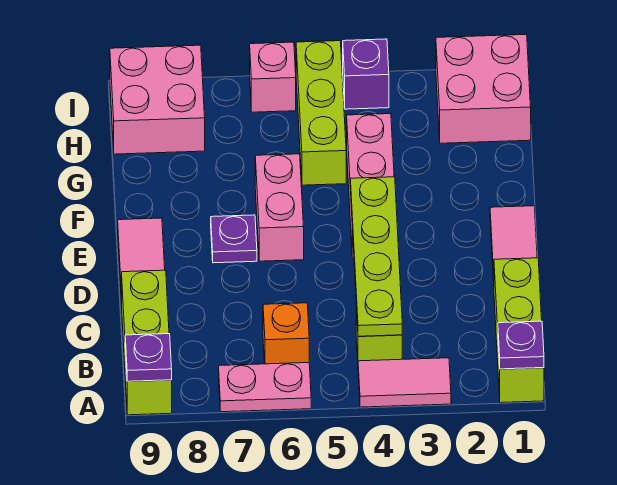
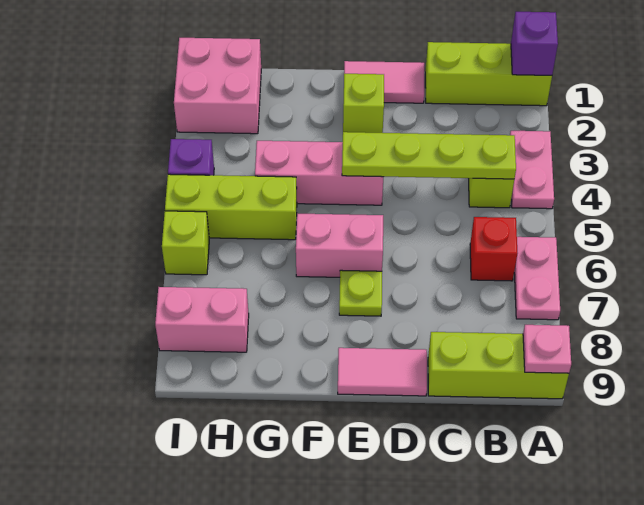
purple plate A1 level 2 -> purple brick A1 level 2
pink tile A3:A4 level 1 -> pink plate A3:A4 level 1
purple plate A9 level 2 -> pink plate A9 level 2
orange brick B6 level 1 -> red brick B6 level 1
none -> lime brick E2 level 1
purple plate E7 level 1 -> lime plate E7 level 1
pink brick H8:I9 level 1 -> pink brick H8:I8 level 1
pink brick I6 level 1 -> lime brick I6 level 1

